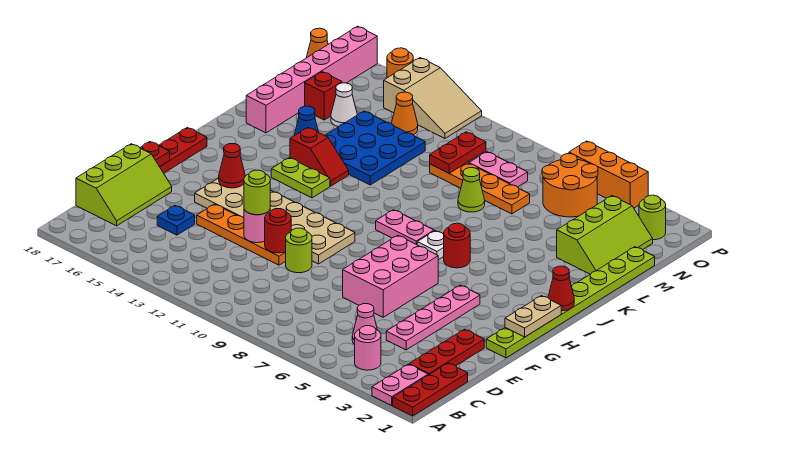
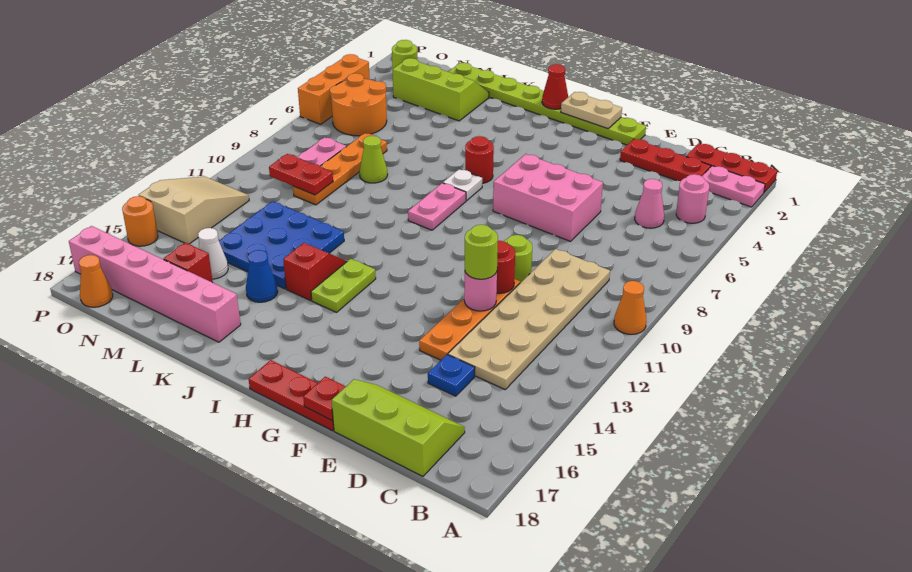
pink plate D4:G4 level 1 -> none
tan plate F10:G15 level 1 -> tan plate C9:D14 level 1
red cone G15 level 2 -> none
orange cone N13 level 1 -> orange cone A10 level 1

